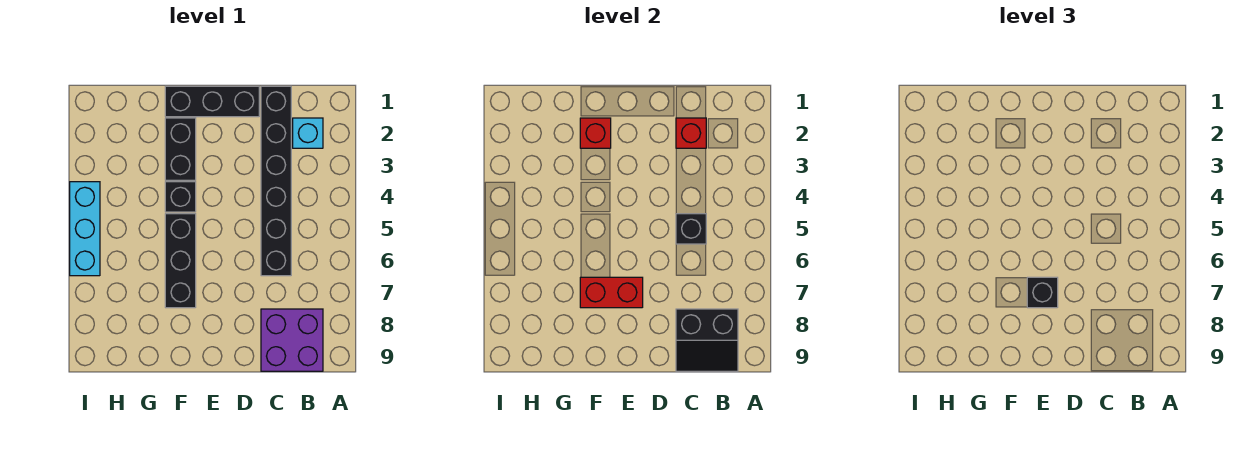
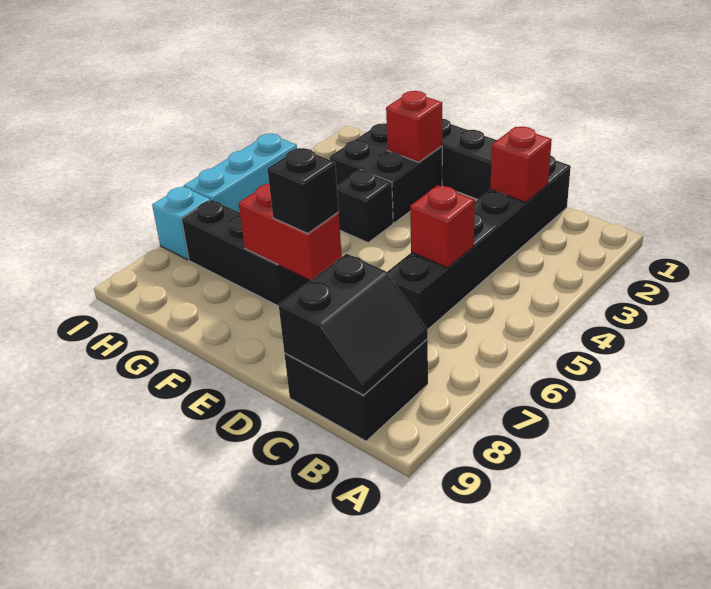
cyan brick B2 level 1 -> cyan brick I7 level 1
purple brick B8:C9 level 1 -> black brick B8:C9 level 1
black slope B8:C9 level 2 top 8 -> black slope B8:C9 level 2 top C
black brick C5 level 2 -> red brick C5 level 2
black brick F2:F3 level 1 -> black brick F2:G3 level 1
black brick F5:F7 level 1 -> black brick F7:H7 level 1

